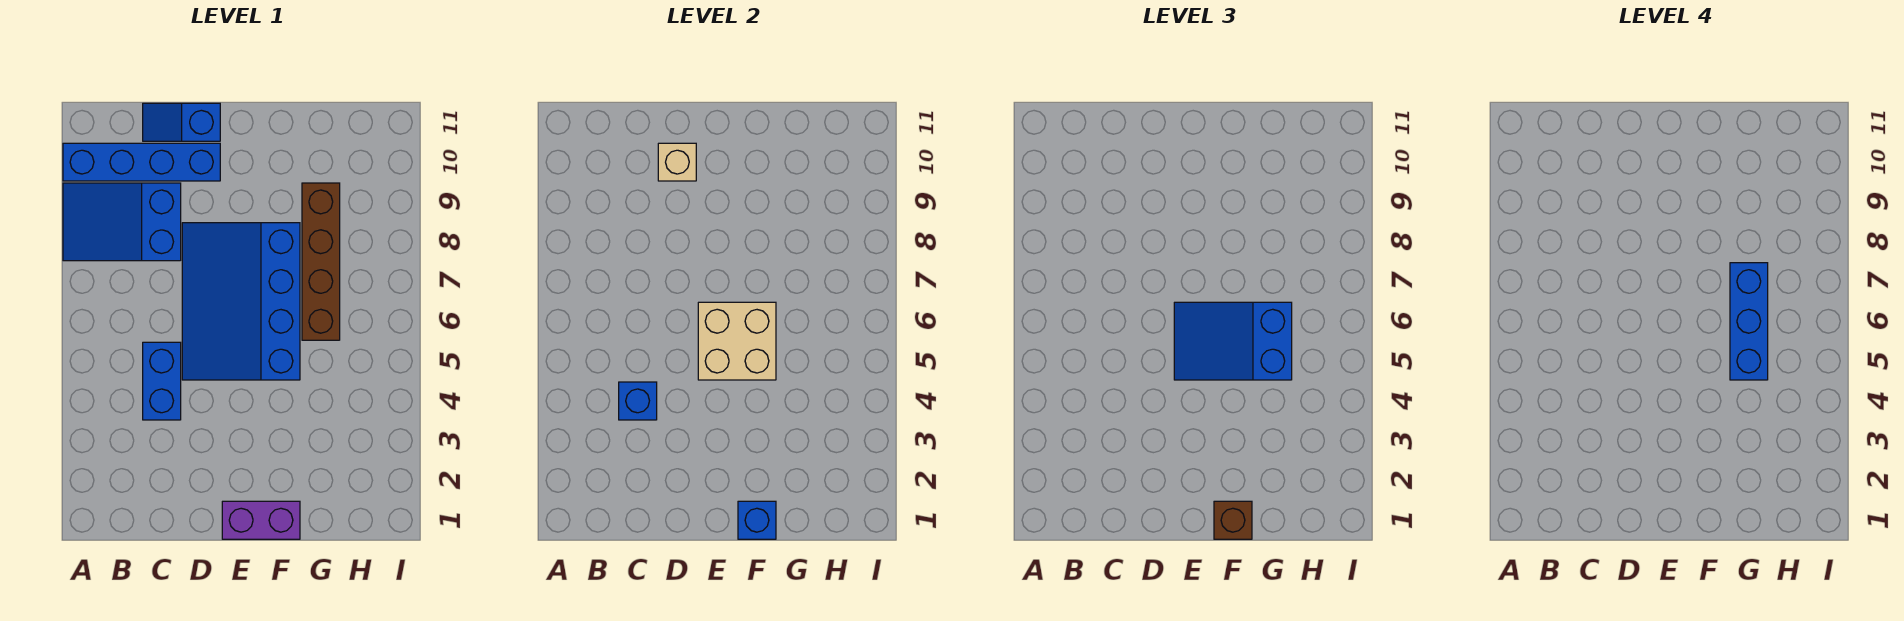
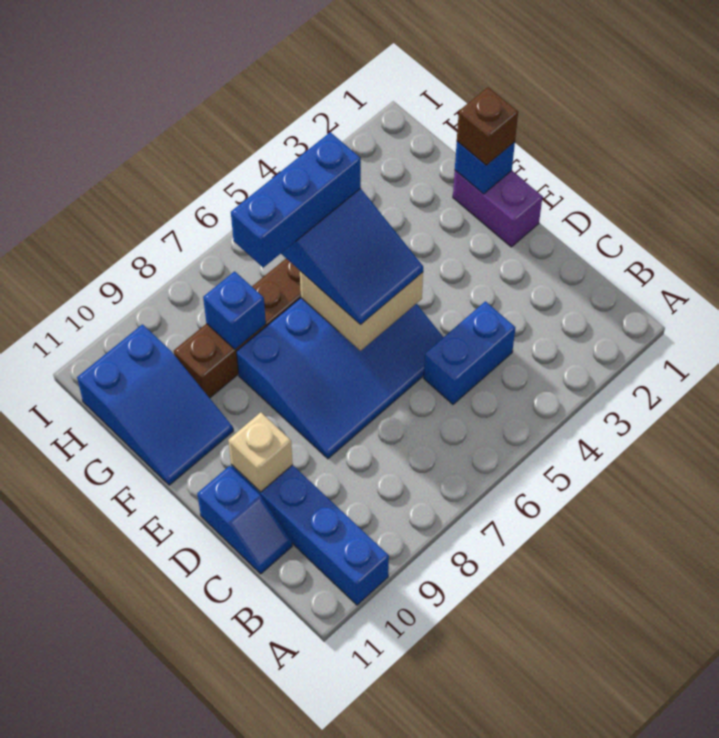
blue slope A8:C9 level 1 top C -> blue slope F10:H11 level 1 top H
blue brick C4 level 2 -> blue brick G8 level 2

